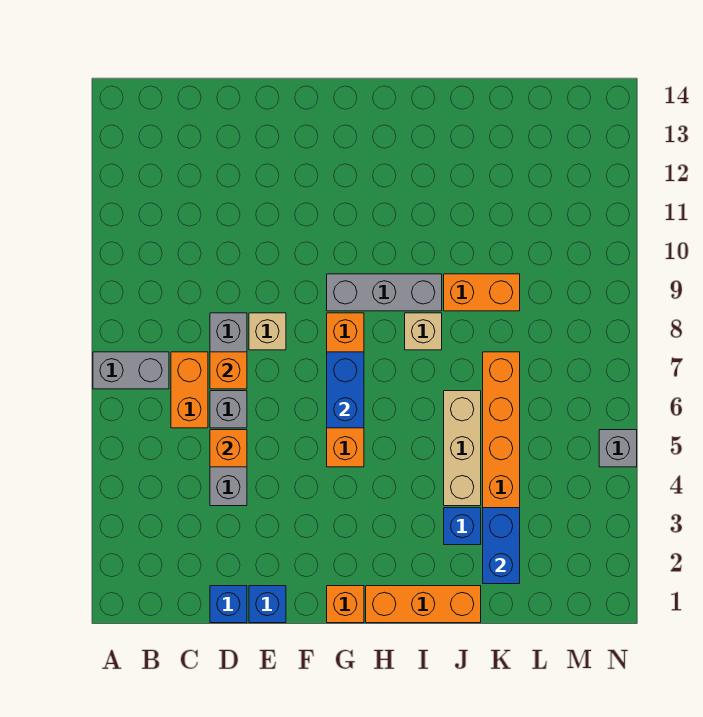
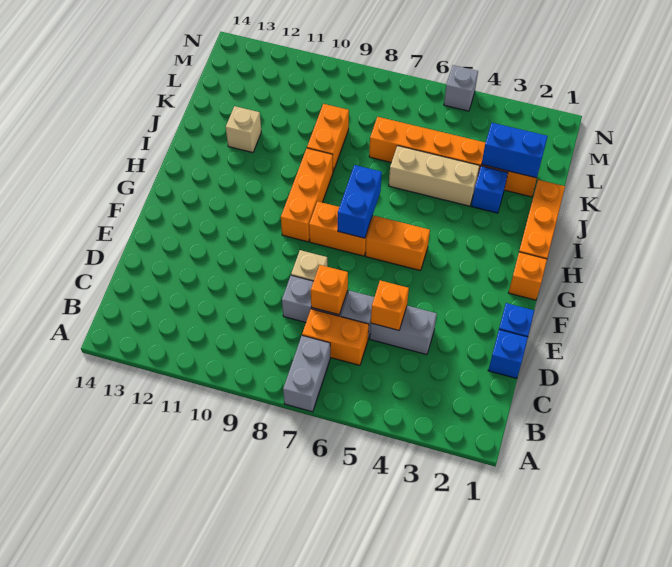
blue brick G6:G7 level 2 -> blue brick G7:H7 level 2
grey brick G9:I9 level 1 -> orange brick G9:I9 level 1
tan brick I8 level 1 -> tan brick J12 level 1

